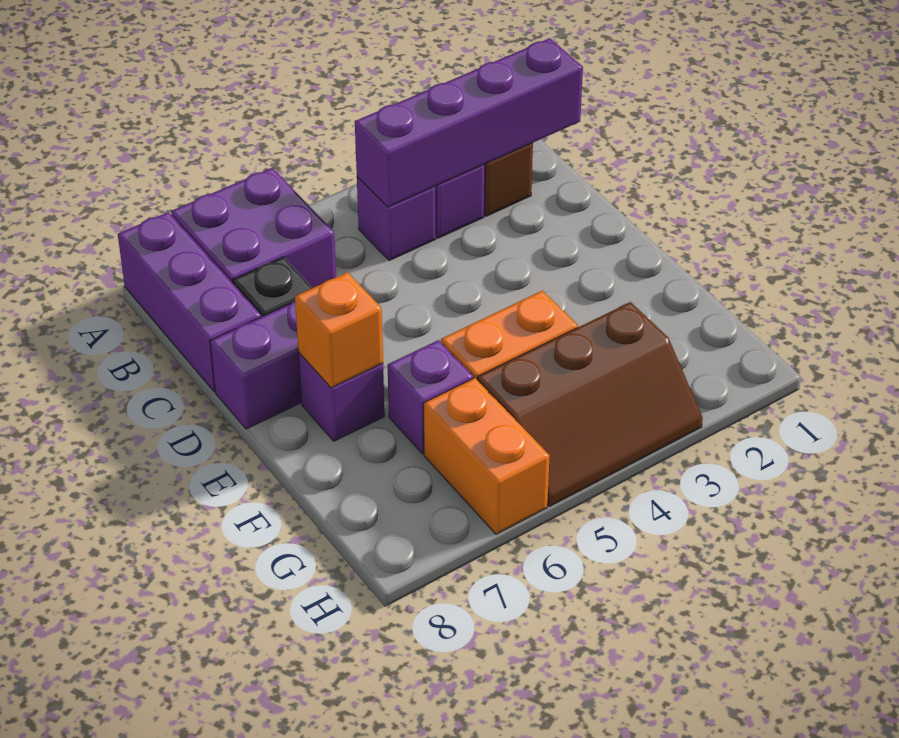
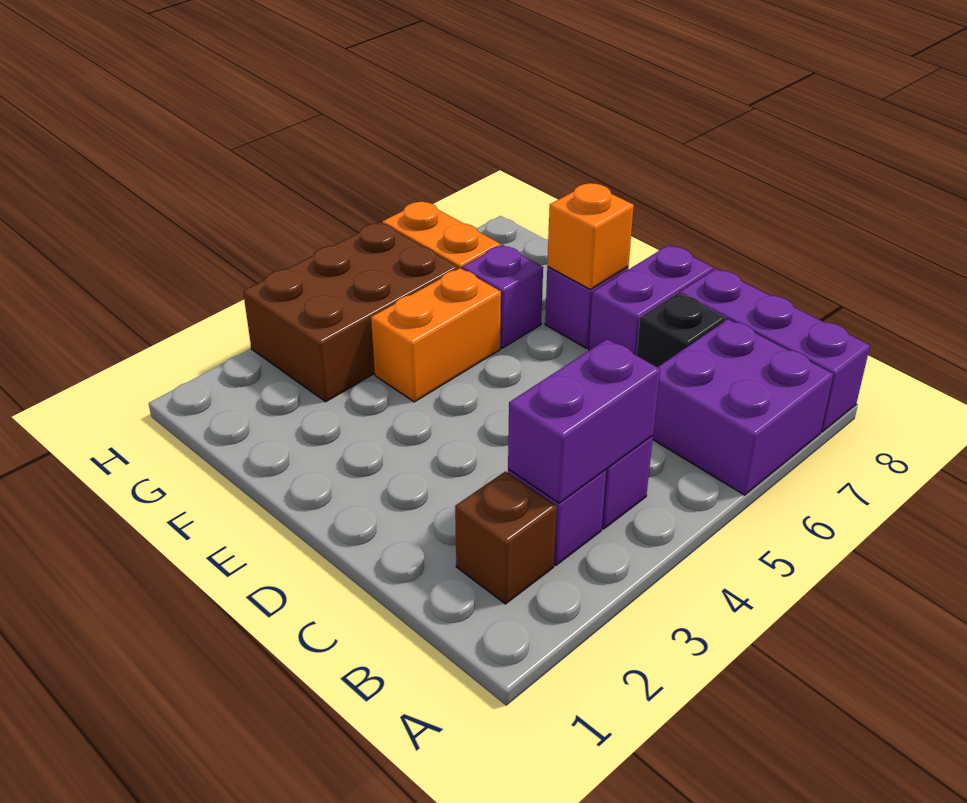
purple brick B1:B4 level 2 -> purple brick B3:B4 level 2
brown slope G3:H5 level 1 top G -> brown brick G3:H5 level 1

